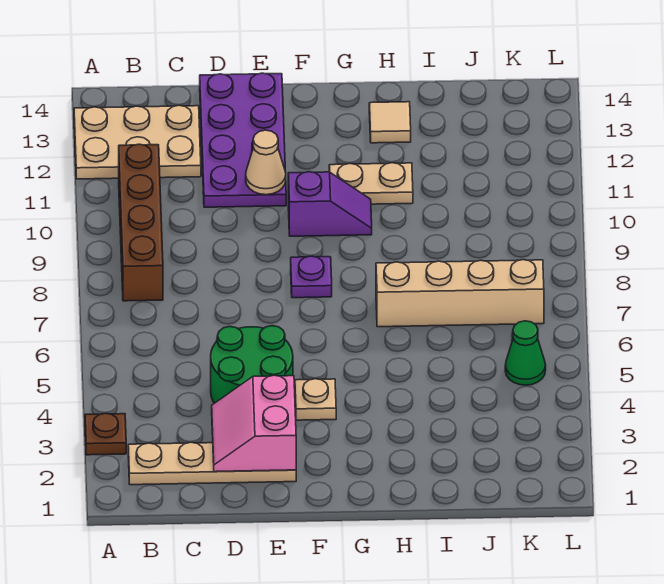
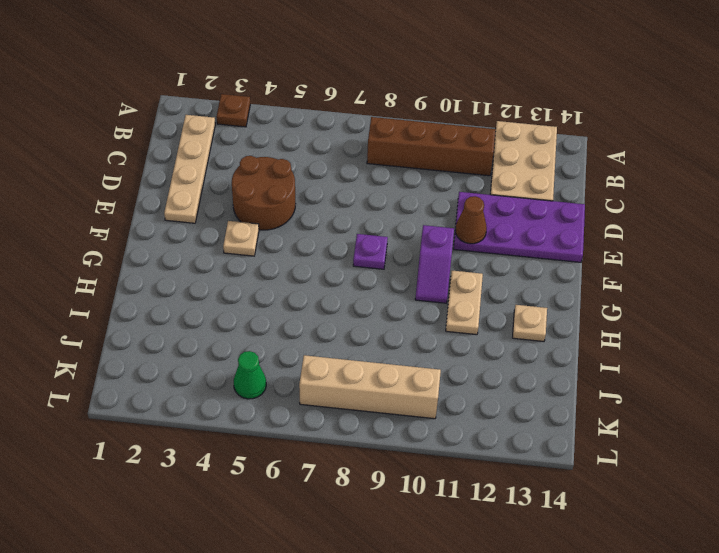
pink slope D2:E3 level 2 top E -> none
green round brick D4:E5 level 1 -> brown round brick D4:E5 level 1
tan cone E11 level 2 -> brown cone E11 level 2
tan brick H7:K7 level 1 -> tan brick K7:K10 level 1
tan tile H13 level 1 -> tan plate H13 level 1

